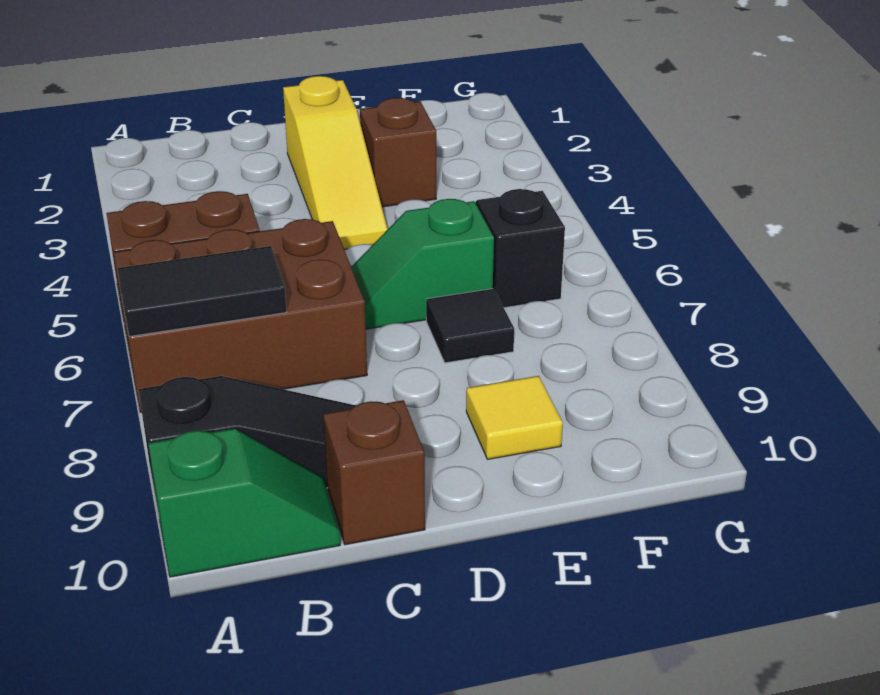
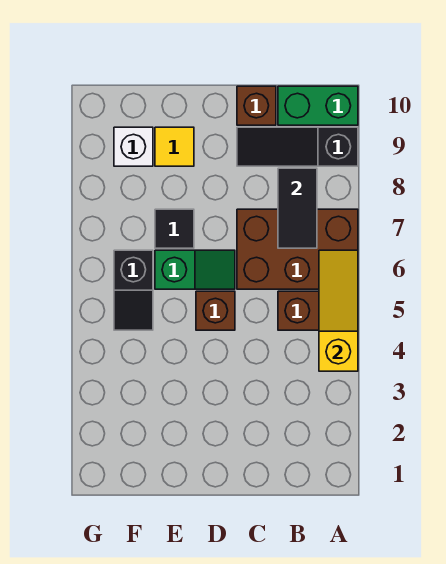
black tile A7:B7 level 2 -> black tile B7:B8 level 2
green slope A10:B10 level 1 top A -> green brick A10:B10 level 1
yellow slope D2:D4 level 1 top 2 -> yellow slope A4:A6 level 2 top 4
brown brick E3 level 1 -> brown brick D5 level 1
none -> white brick F9 level 1

